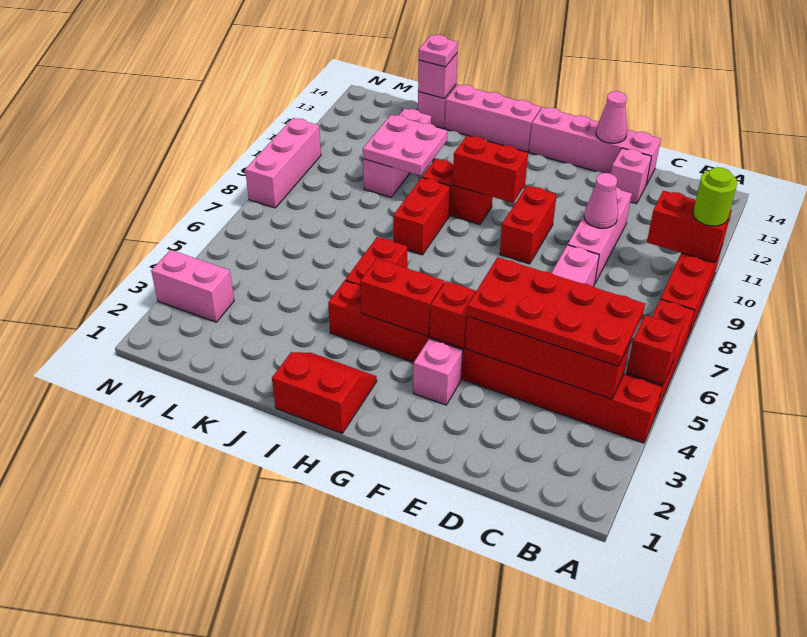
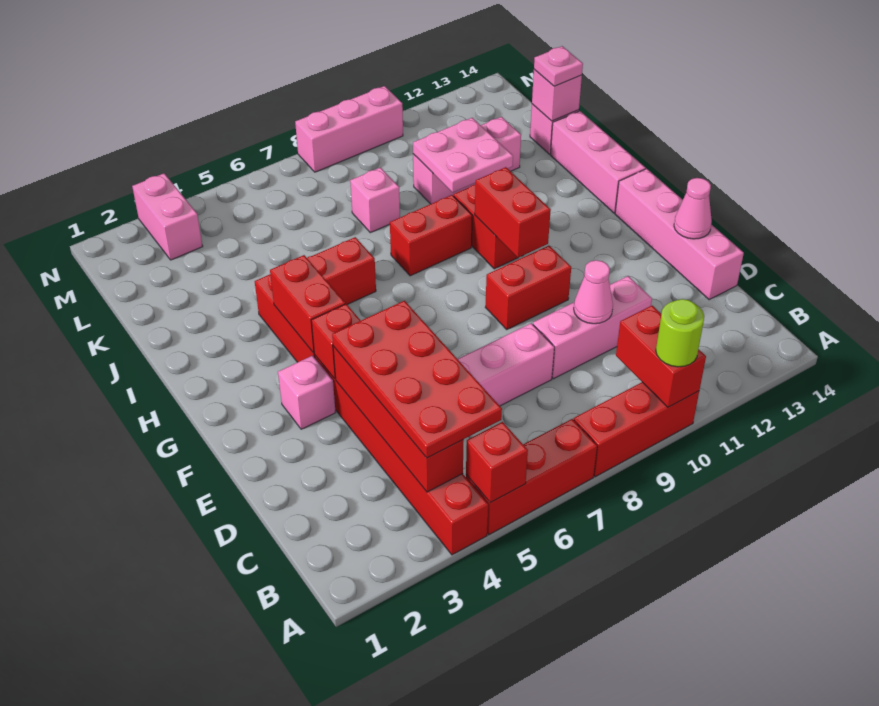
pink brick D13 level 1 -> pink brick K8 level 1
red slope H1:I2 level 1 top 1 -> none

